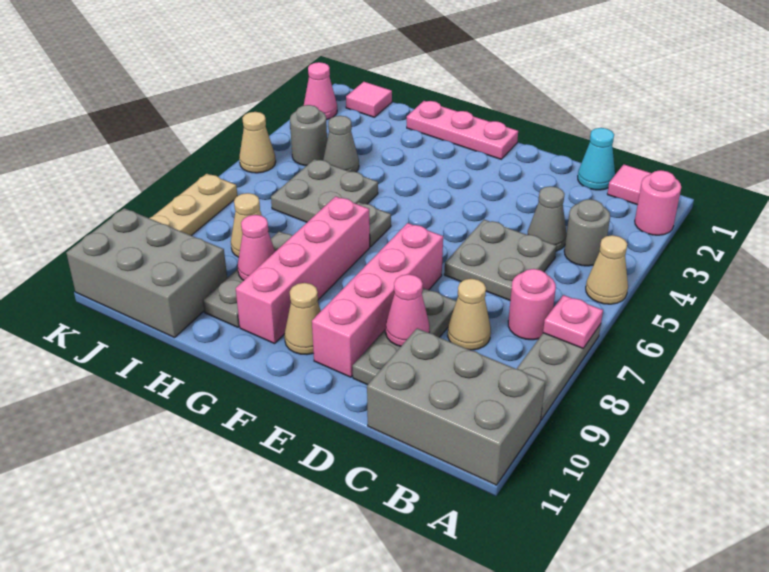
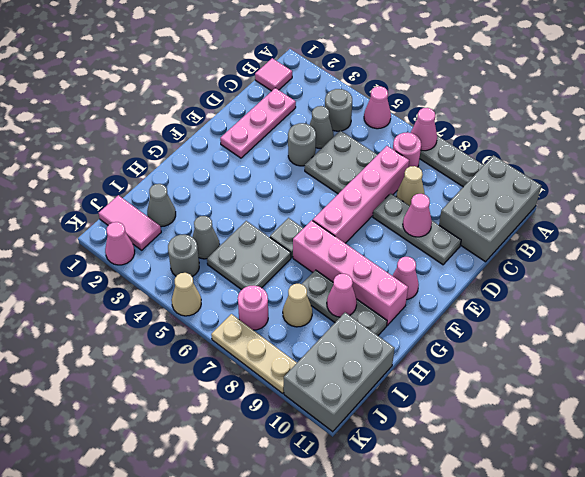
pink round brick A2 level 1 -> pink round brick J7 level 1
tan cone A5 level 1 -> pink cone A5 level 1
pink plate A7 level 2 -> pink cone A7 level 2
cyan cone C1 level 1 -> none
none -> grey round brick D4 level 1
pink brick E7:E10 level 1 -> pink brick C7:F7 level 1
pink plate F1:H1 level 1 -> pink plate C2:E2 level 1
tan cone F10 level 1 -> pink cone F10 level 1
none -> grey cone I2 level 1
pink tile J1 level 1 -> pink tile J1:J2 level 1

